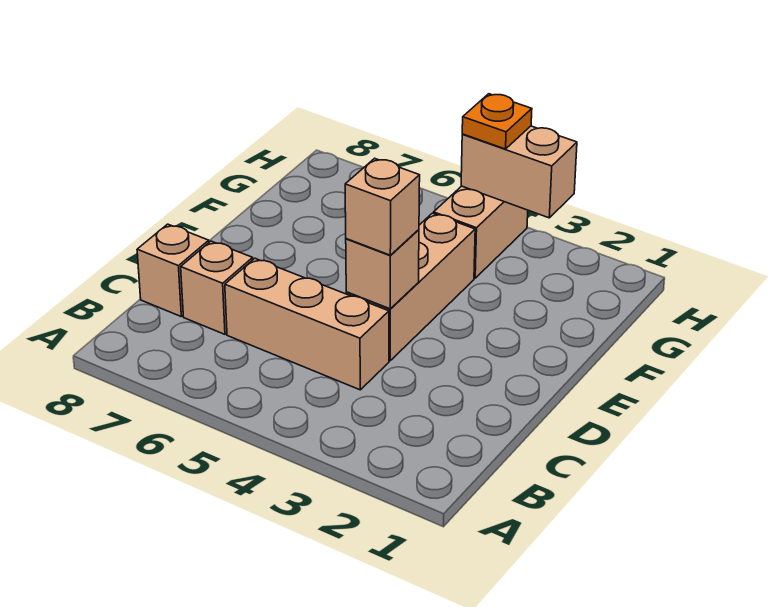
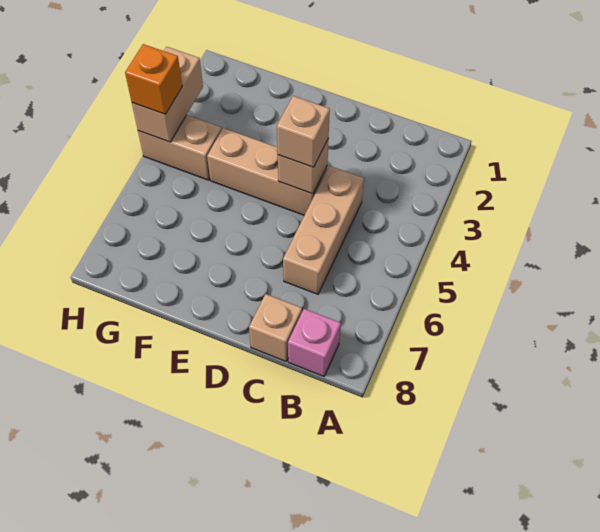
none -> pink brick B8 level 1
tan brick C7 level 1 -> none
orange plate H4 level 3 -> orange brick H4 level 3

